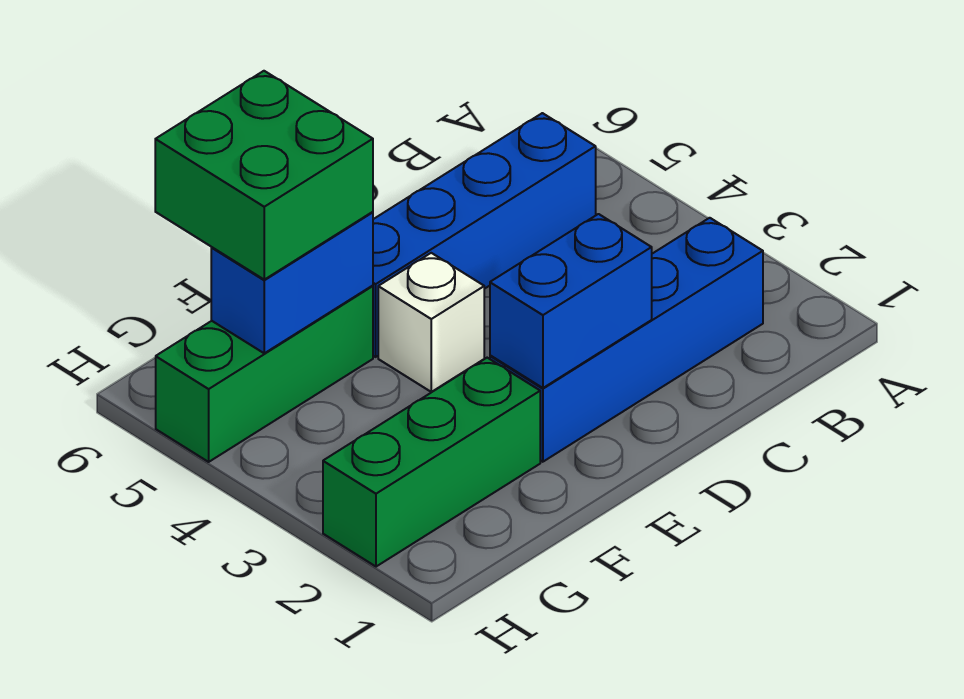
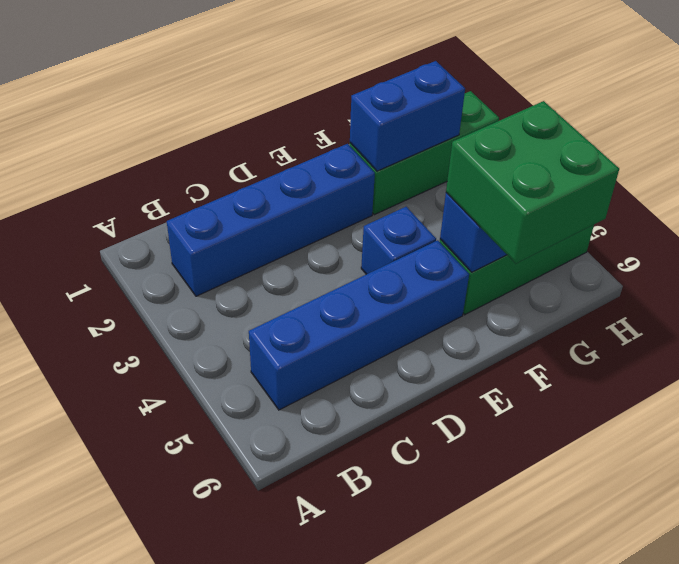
blue brick D2:E2 level 2 -> blue brick F2:G2 level 2
white brick E4 level 1 -> blue brick E4 level 1

